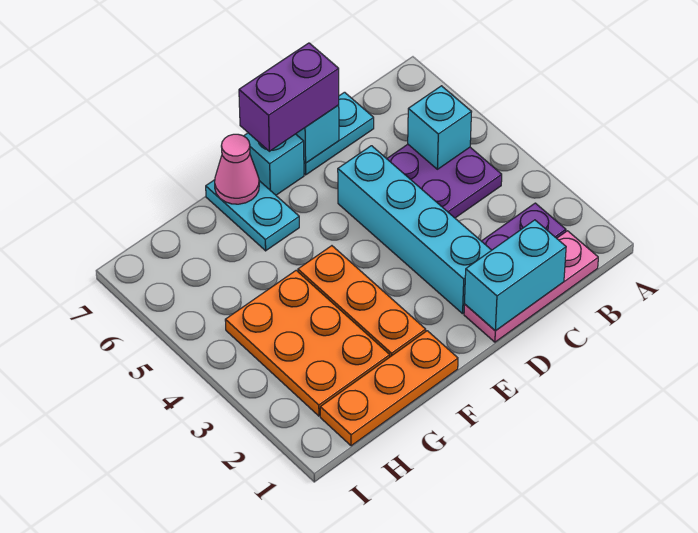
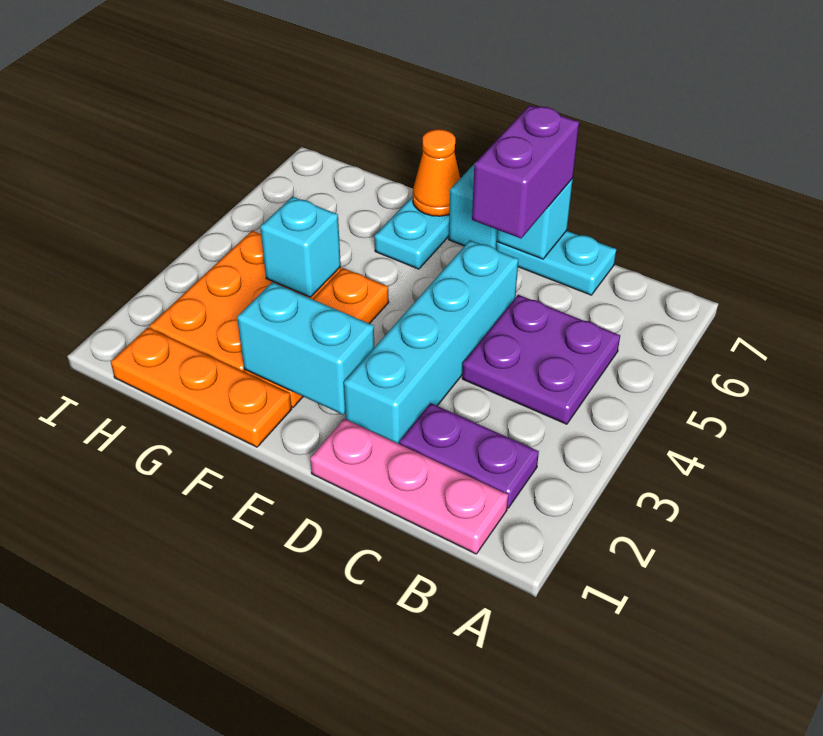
cyan brick B5 level 2 -> cyan brick G4 level 2
cyan brick C1:D1 level 2 -> cyan brick E2:F2 level 2
purple brick D7:E7 level 3 -> purple brick D6:D7 level 3
pink cone F7 level 2 -> orange cone F7 level 2

